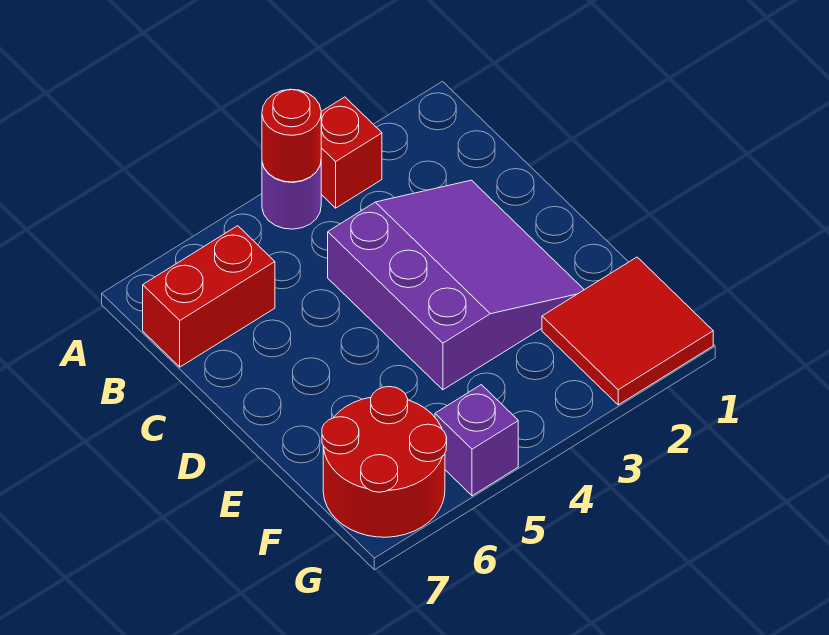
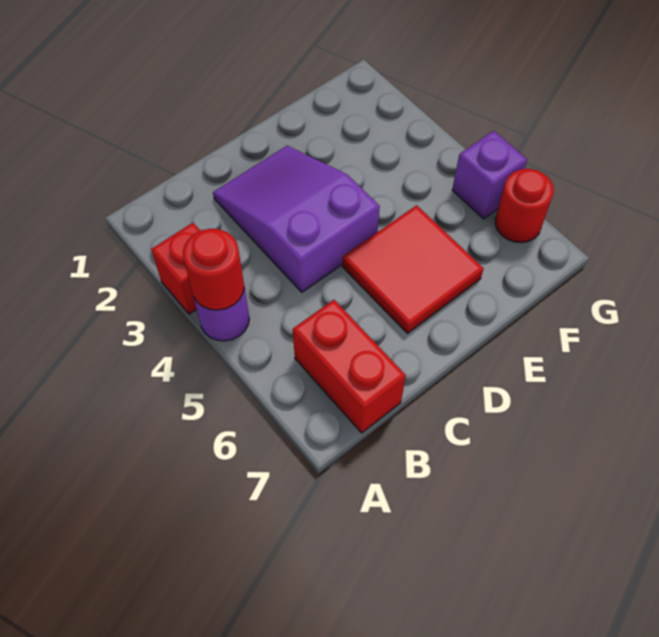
purple slope C2:E4 level 1 top 4 -> purple slope C2:D4 level 1 top 4
red tile F1:G2 level 1 -> red tile D5:E6 level 1
red round brick F6:G7 level 1 -> red round brick G6 level 1

